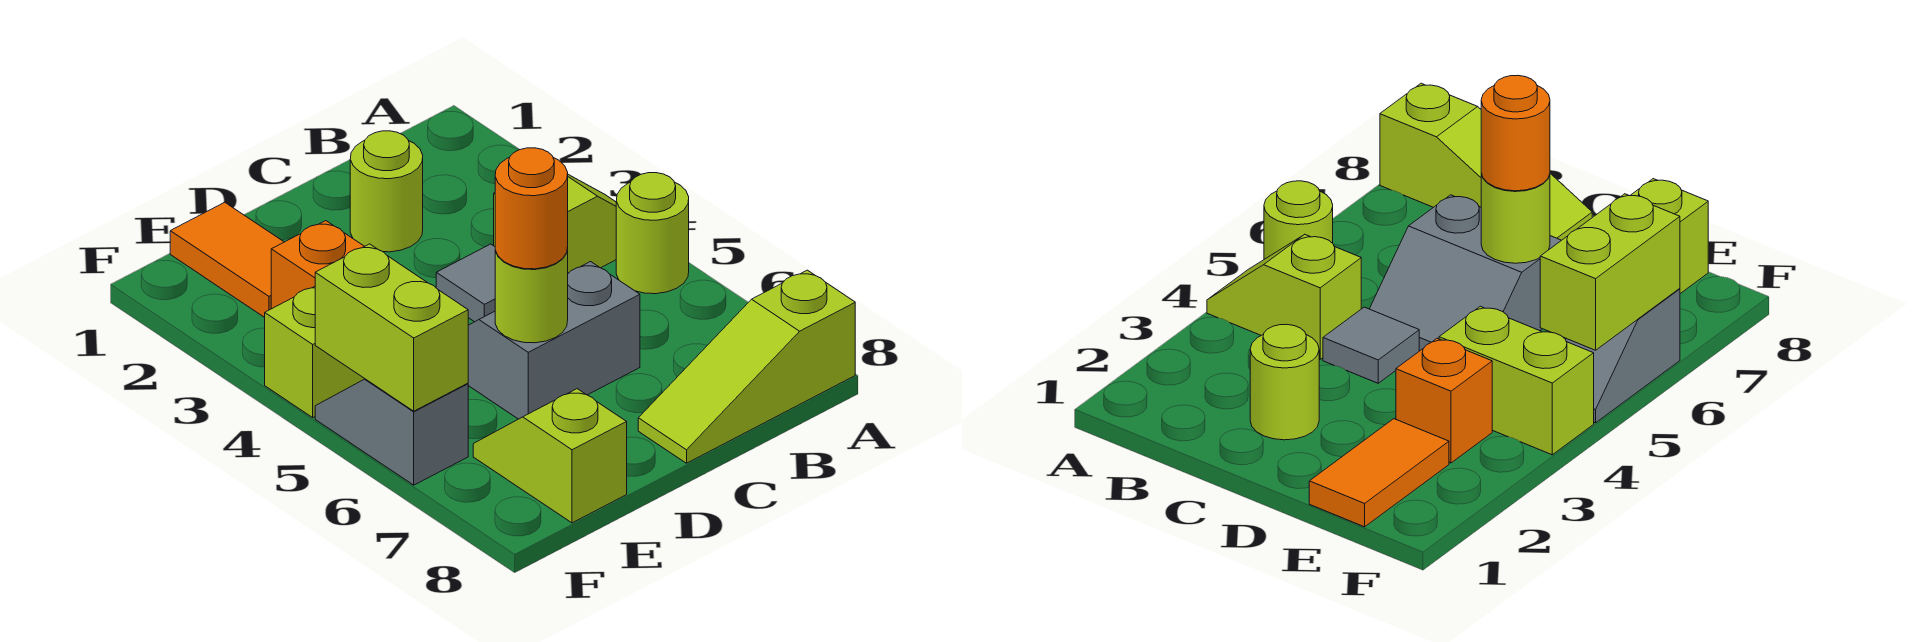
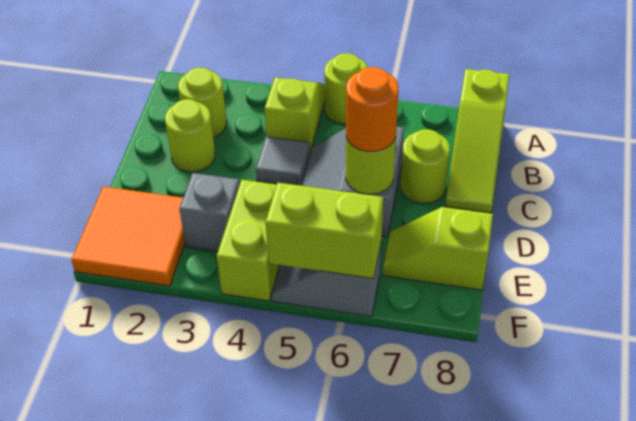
none -> lime round brick B2 level 1
none -> lime round brick C7 level 1
orange tile E1:E2 level 1 -> orange tile E1:F2 level 1
orange brick E3 level 1 -> grey brick E3 level 1

